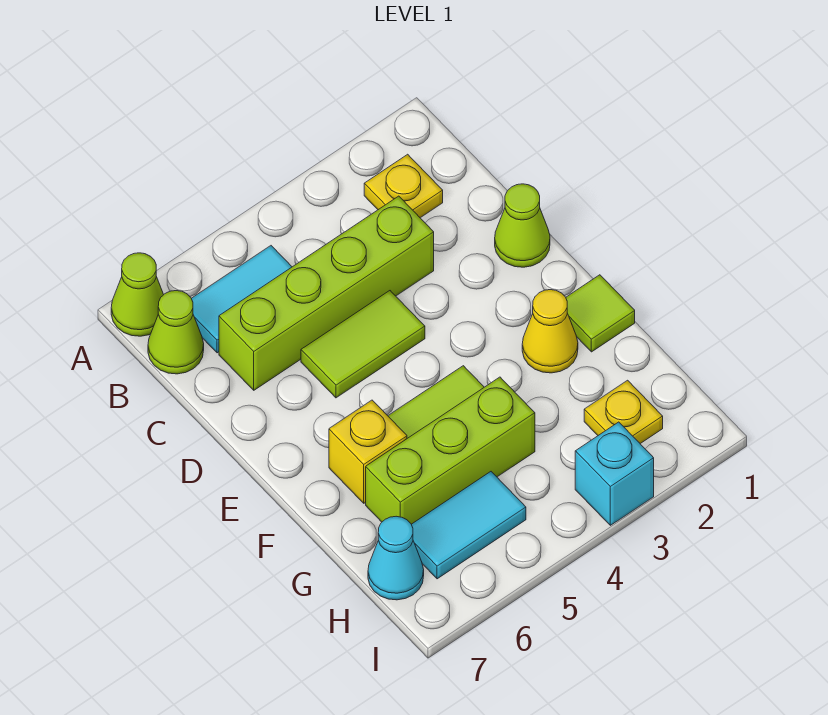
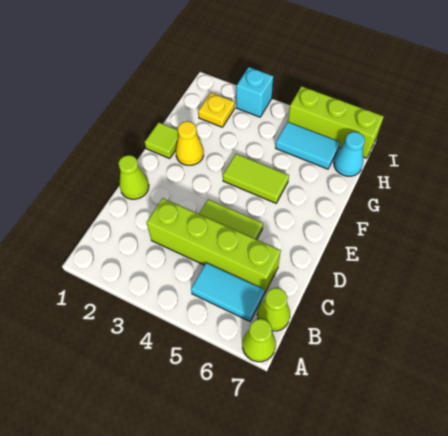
yellow plate B2 level 1 -> none
yellow brick F6 level 1 -> none
lime brick G4:G6 level 1 -> lime brick I5:I7 level 1

